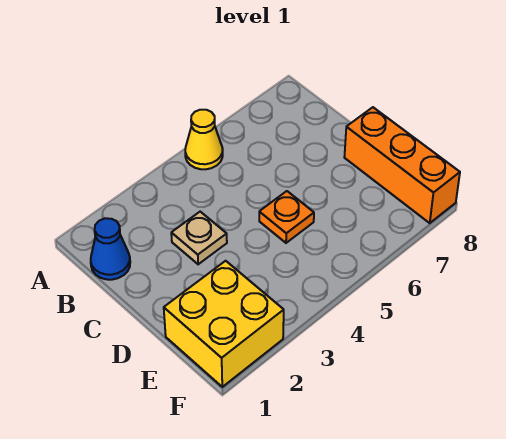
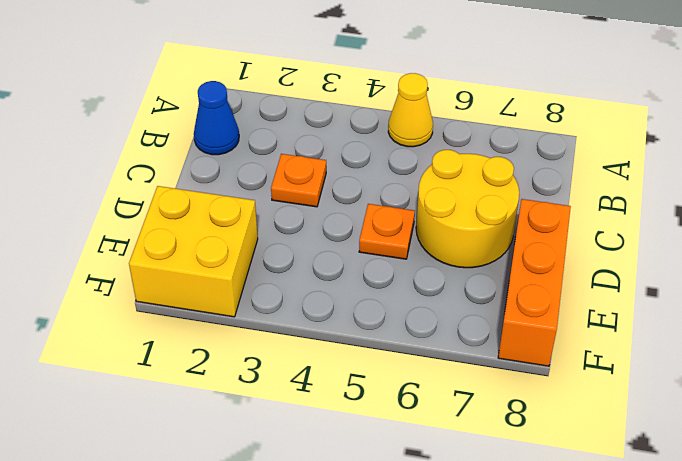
tan plate C3 level 1 -> orange plate C3 level 1
none -> yellow round brick C6:D7 level 1

